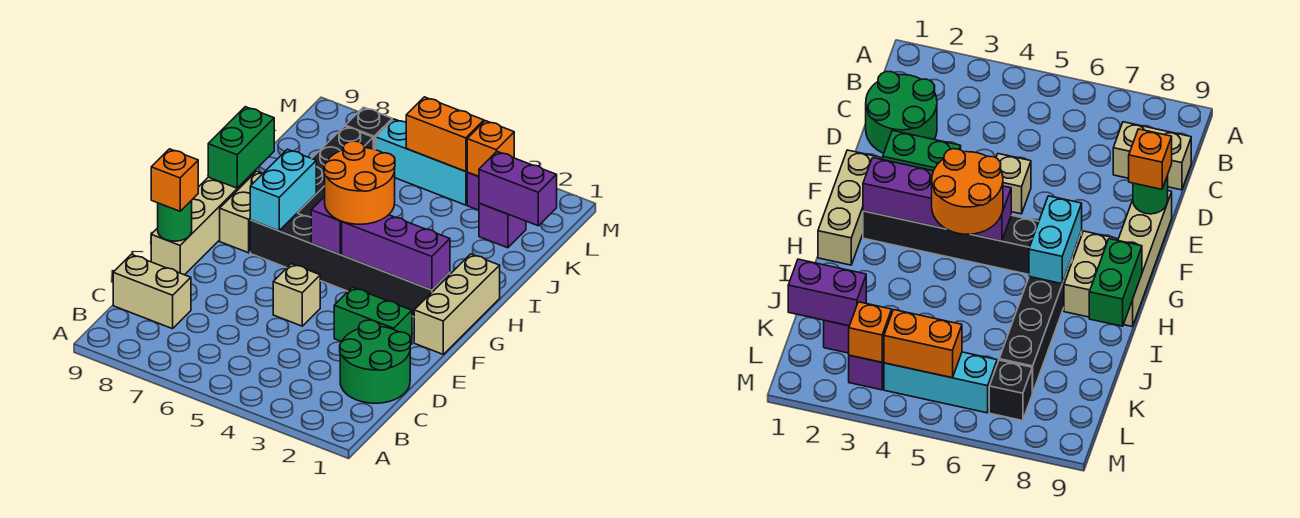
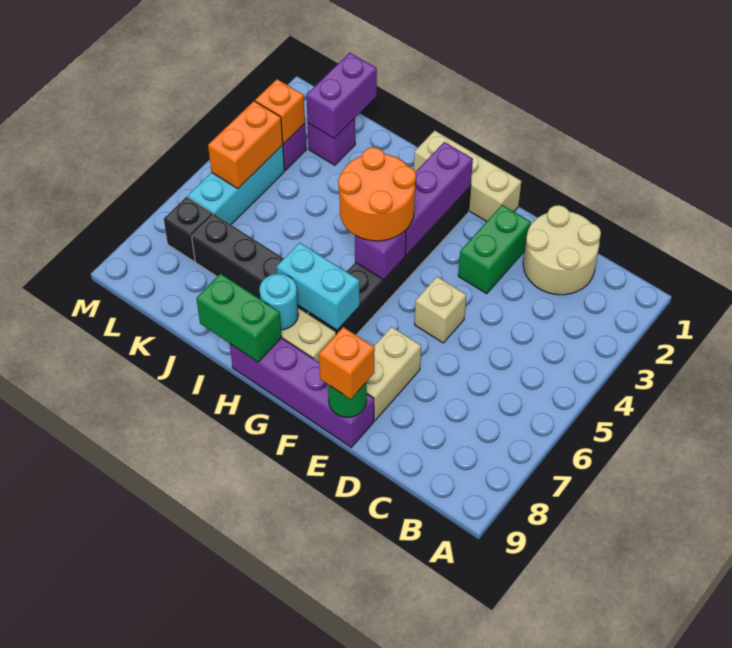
green round brick C1:D2 level 1 -> tan round brick C1:D2 level 1
tan brick C8:C9 level 1 -> tan brick E7:E8 level 1
tan brick E9:H9 level 1 -> purple brick E9:H9 level 1
none -> cyan round brick H8 level 2

